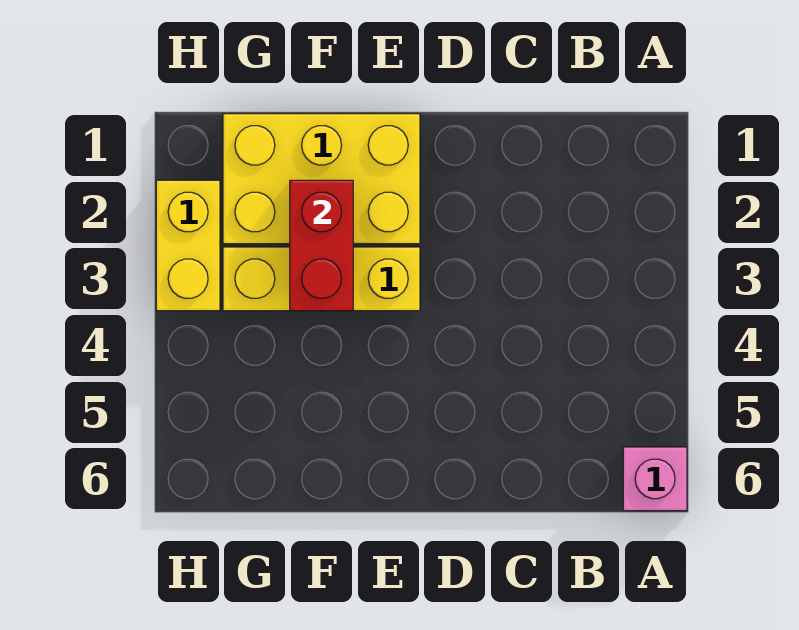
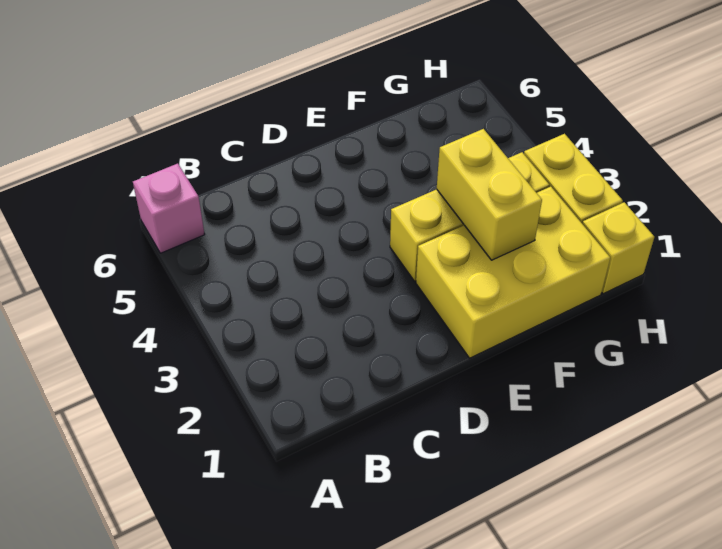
red brick F2:F3 level 2 -> yellow brick F2:F3 level 2
none -> yellow brick H1 level 1

